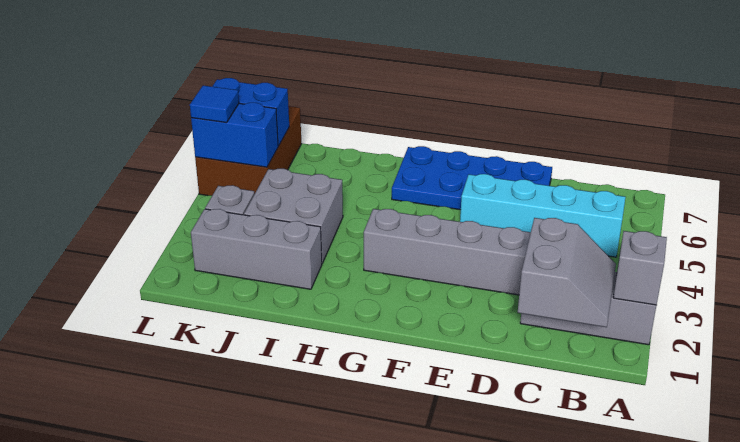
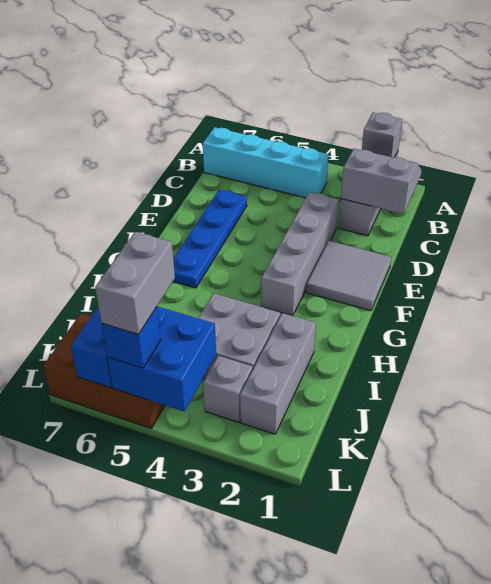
cyan brick B5:E5 level 1 -> cyan brick B4:B7 level 1
blue plate D6:G7 level 1 -> blue plate D6:G6 level 1
none -> grey tile E1:F2 level 1
blue brick K5:L5 level 2 -> blue brick K4:L5 level 2
none -> grey brick K5:L5 level 4
blue tile L5 level 3 -> blue brick L5 level 3

